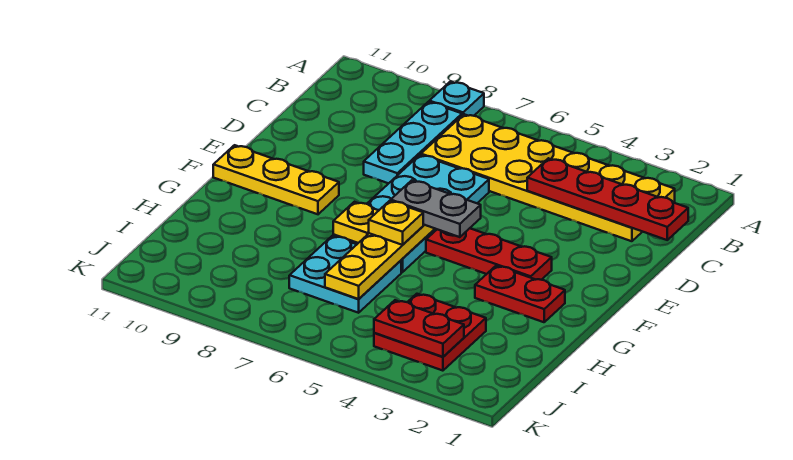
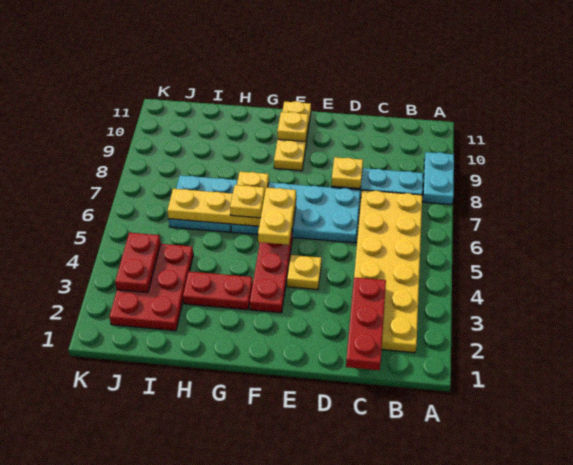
cyan plate A8 level 1 -> cyan plate A8:A9 level 1
red plate C1:C4 level 2 -> red plate C1:C3 level 2
none -> yellow plate D8 level 2
none -> yellow plate E4 level 1
grey plate F5:F6 level 3 -> yellow plate F5:F6 level 3
none -> yellow plate F10 level 2
red plate G2:G3 level 1 -> red plate G3:H3 level 1
red plate I3:J4 level 1 -> red plate I2:J4 level 1

